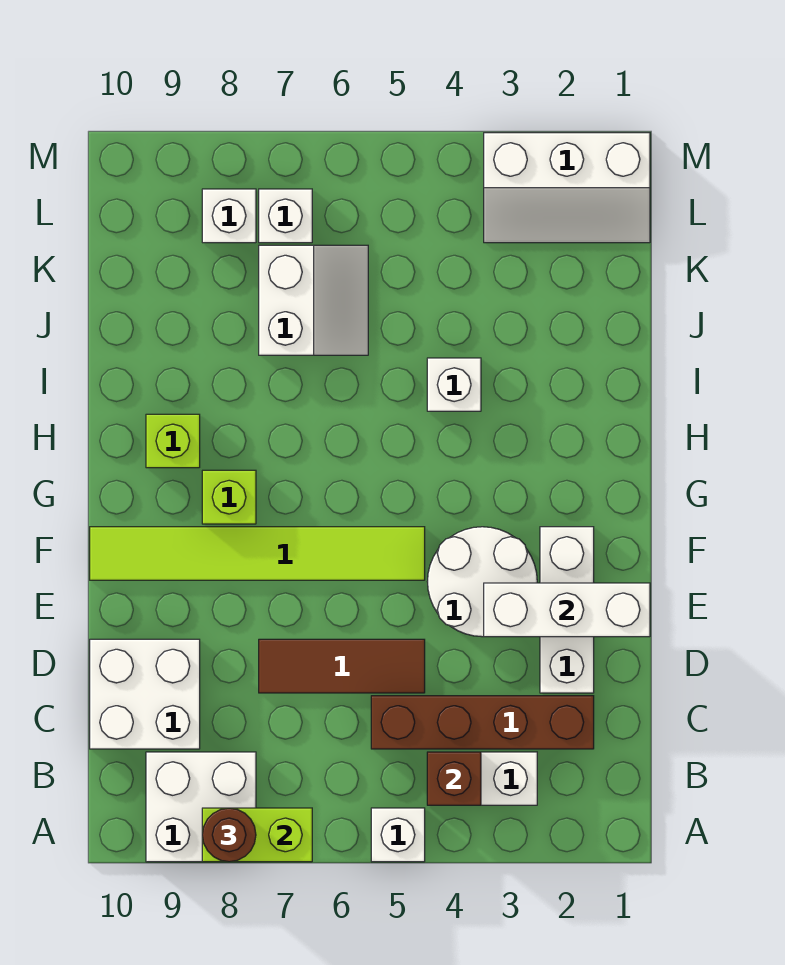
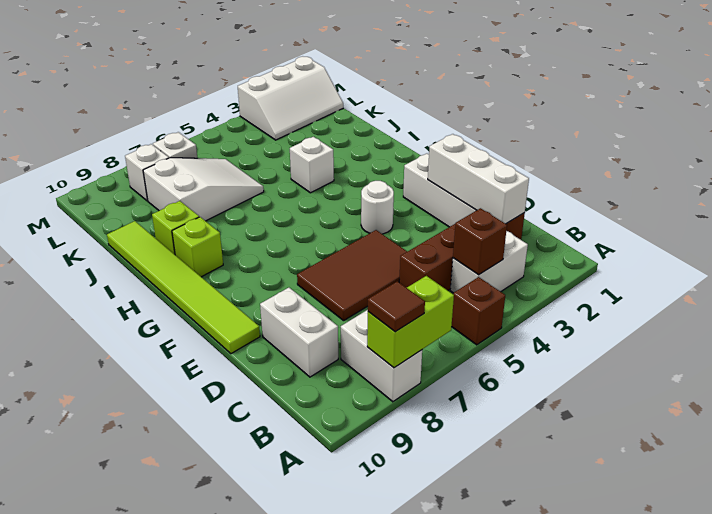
white brick A5 level 1 -> brown brick A5 level 1
white brick A8:B9 level 1 -> white brick A8:B8 level 1
brown round brick A8 level 3 -> brown tile A8 level 3
white brick C9:D10 level 1 -> white brick C9:D9 level 1
brown tile D5:D7 level 1 -> brown tile D5:E7 level 1
white brick E1:E3 level 2 -> white brick C2:E2 level 2
white round brick E3:F4 level 1 -> white round brick F4 level 1
lime tile F5:F10 level 1 -> lime tile E10:J10 level 1
lime brick G8 level 1 -> lime brick I9 level 1
white slope J6:K7 level 1 top 7 -> white slope J6:K8 level 1 top 8

